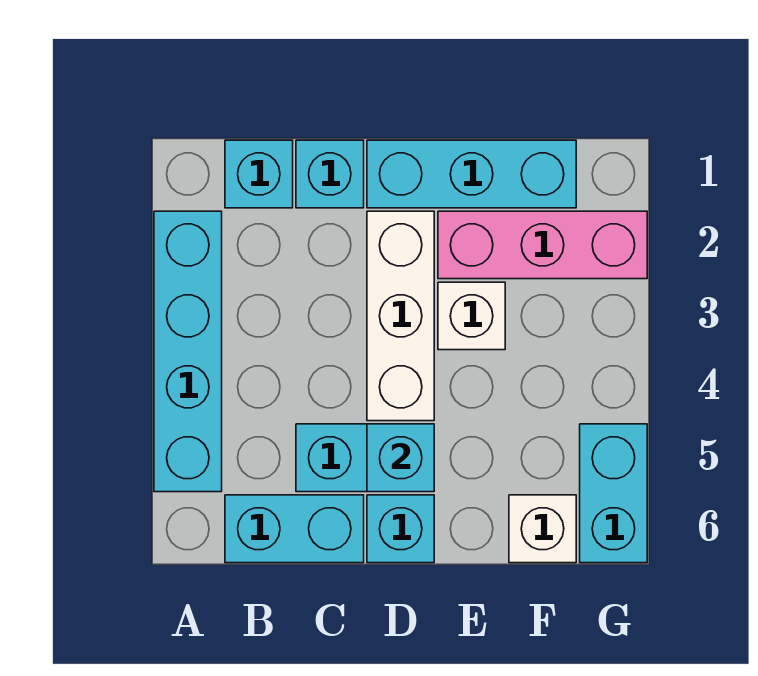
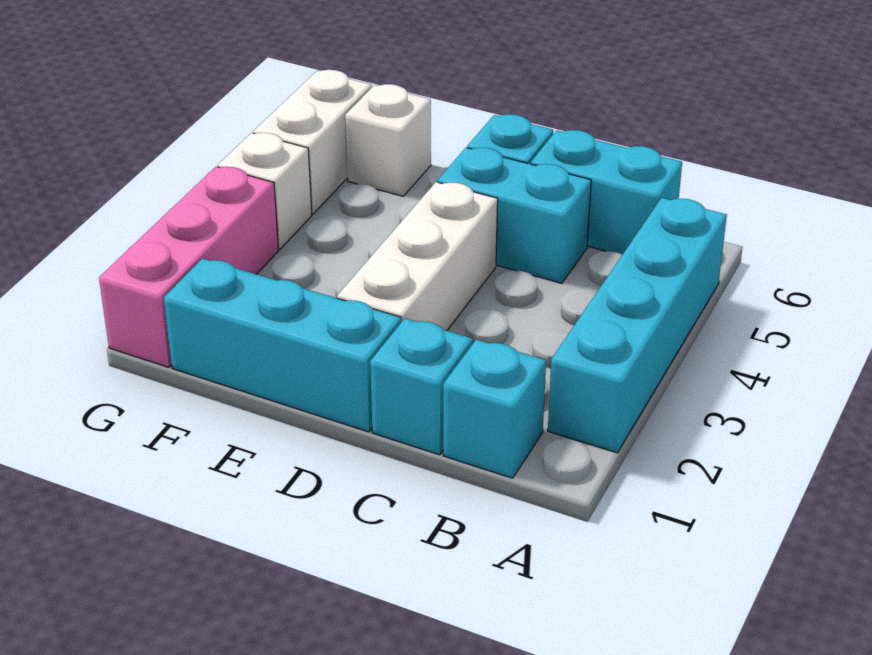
cyan brick D5 level 2 -> none
pink brick E2:G2 level 1 -> pink brick G1:G3 level 1
white brick E3 level 1 -> white brick G4 level 1
cyan brick G5:G6 level 1 -> white brick G5:G6 level 1

